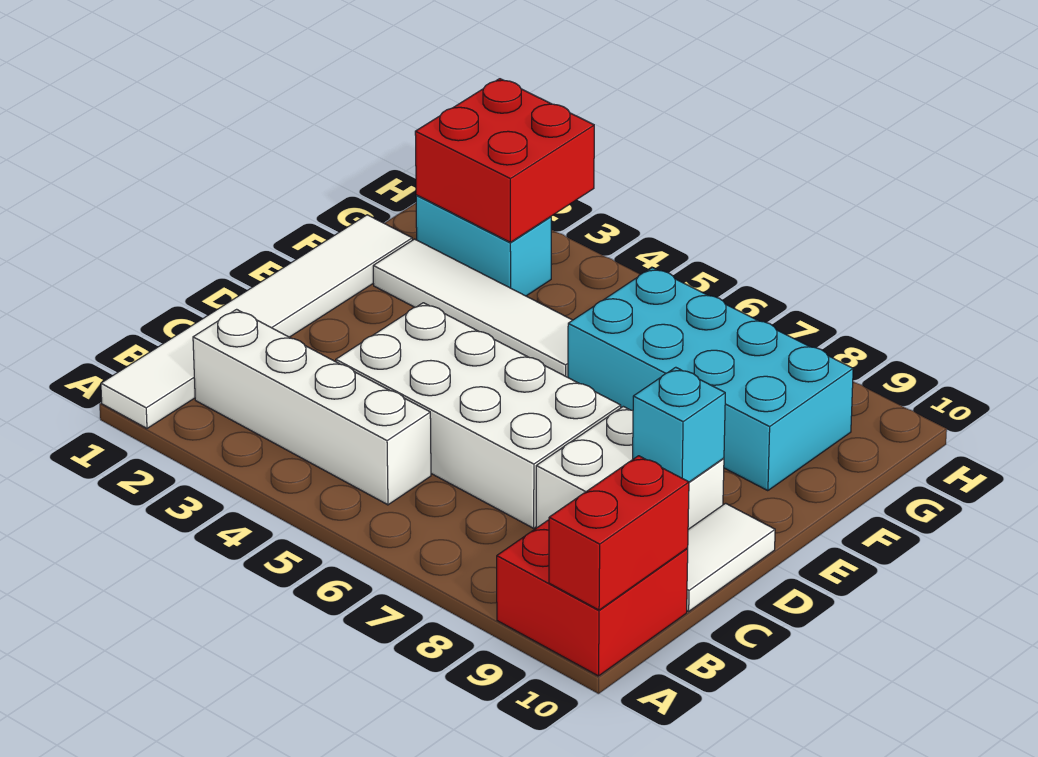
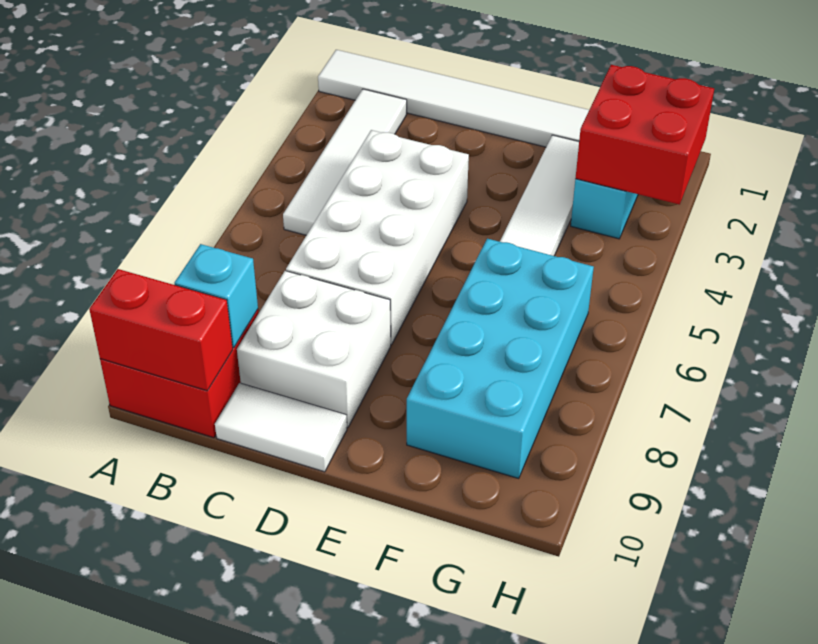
white brick B2:B5 level 1 -> white tile B2:B5 level 1
cyan brick D9 level 2 -> cyan brick B9 level 2

